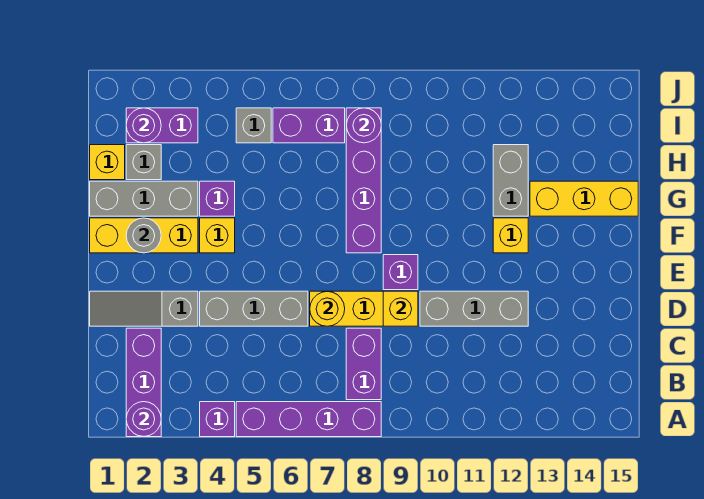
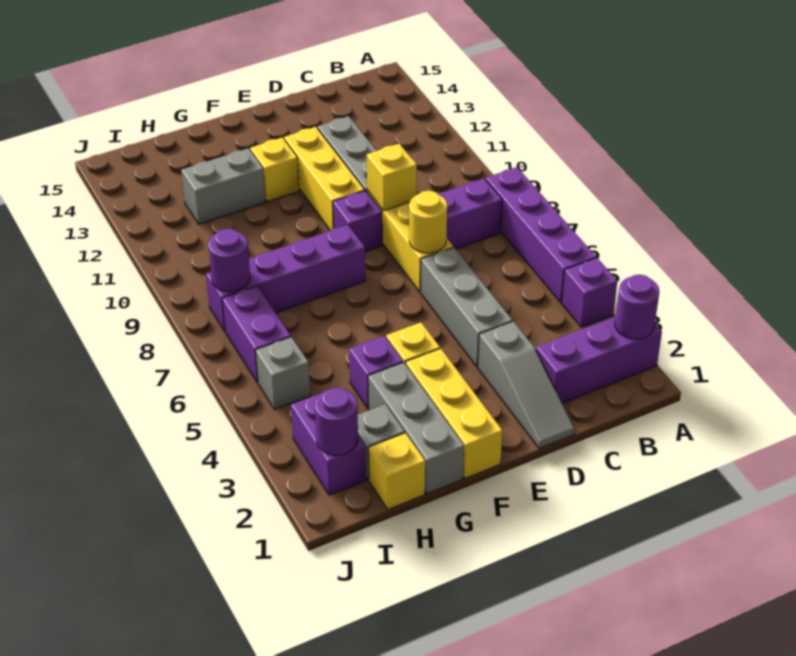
grey round brick F2 level 2 -> none
yellow brick G13:G15 level 1 -> yellow brick E10:E12 level 1

